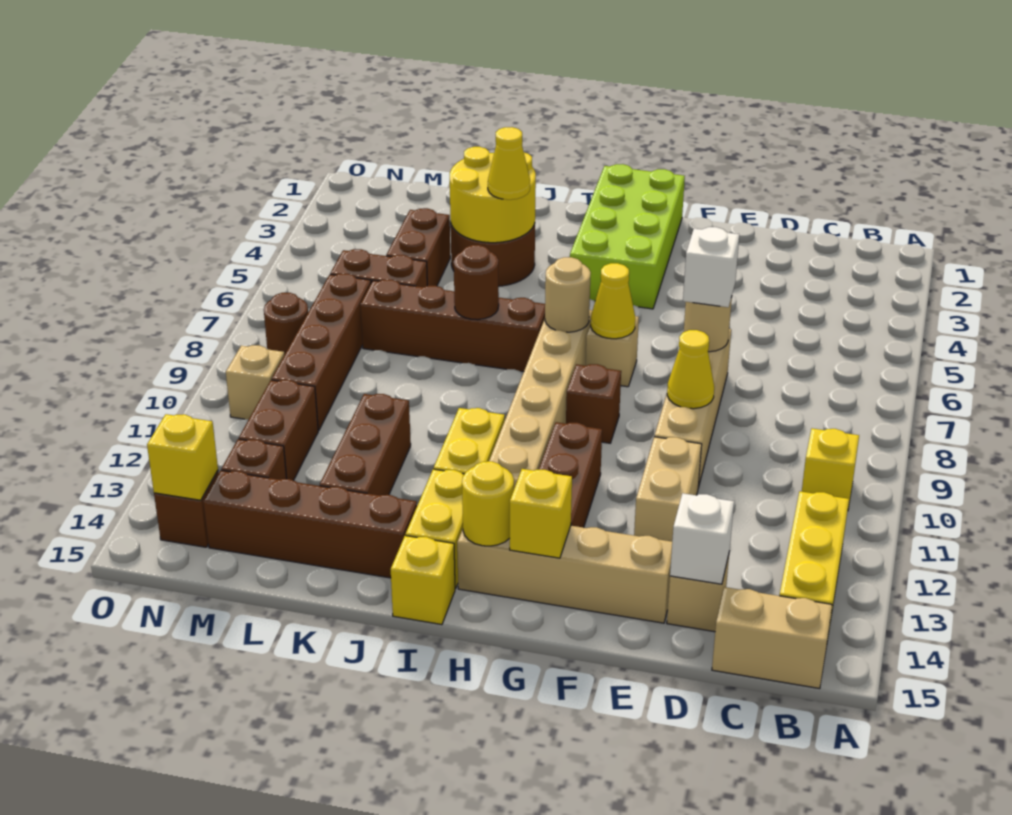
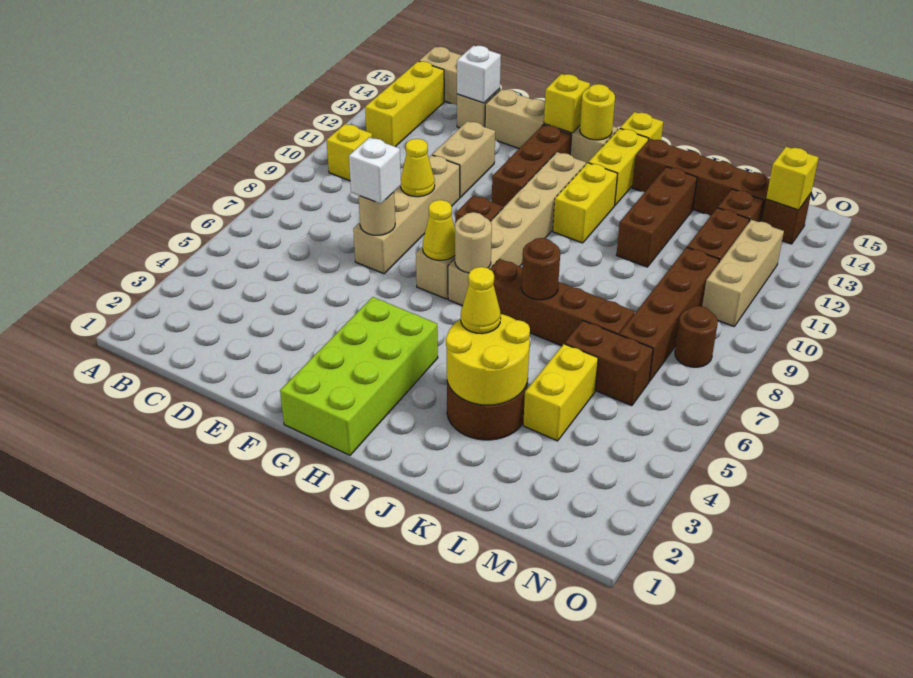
brown brick L4:L5 level 1 -> yellow brick L4:L5 level 1
tan brick N10 level 1 -> tan brick N10:N12 level 1

